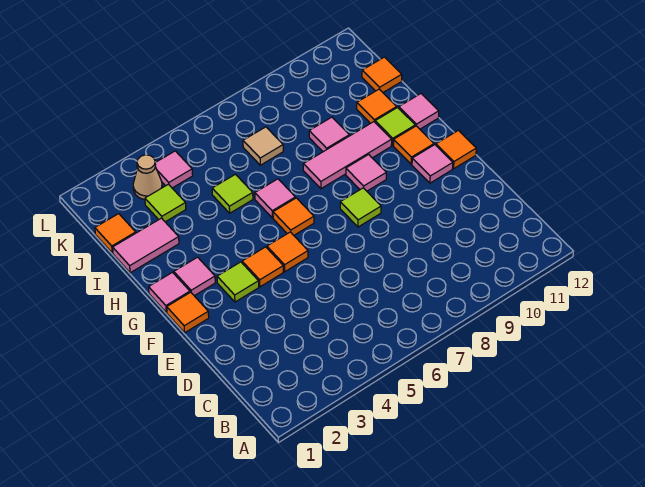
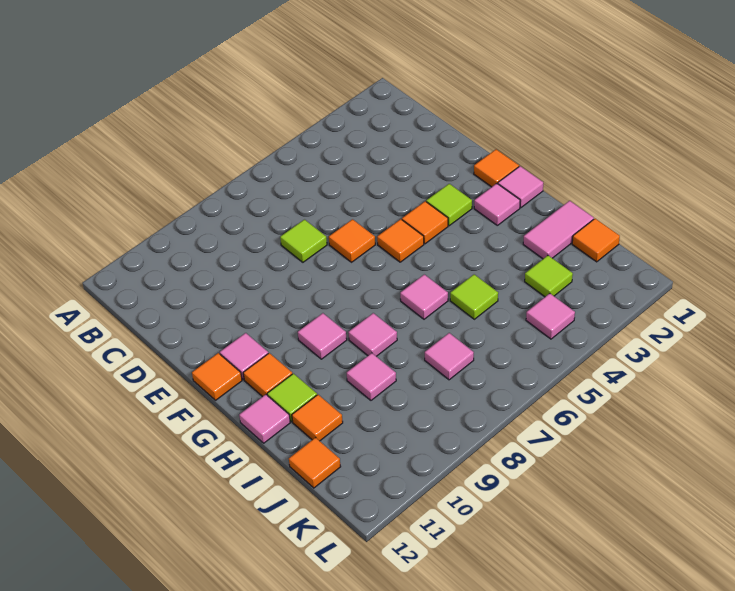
lime tile F8 level 1 -> lime tile D7 level 1
orange tile G6 level 1 -> orange tile E6 level 1
pink tile H8:H10 level 1 -> pink tile H8 level 1
tan tile J7 level 1 -> pink tile J7 level 1
tan cone K3 level 1 -> none

